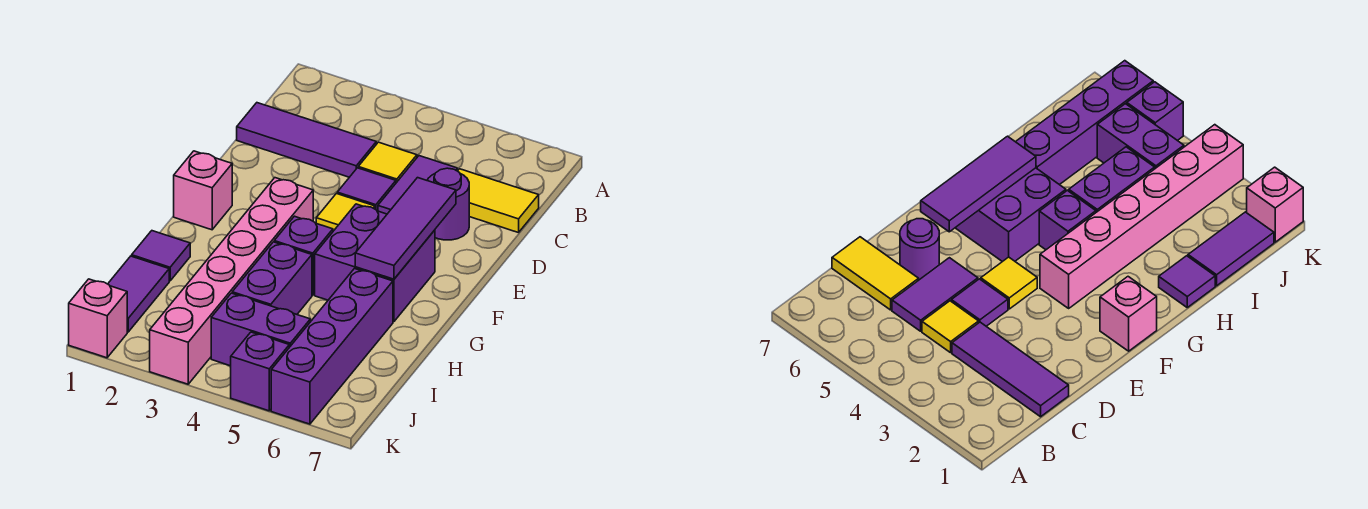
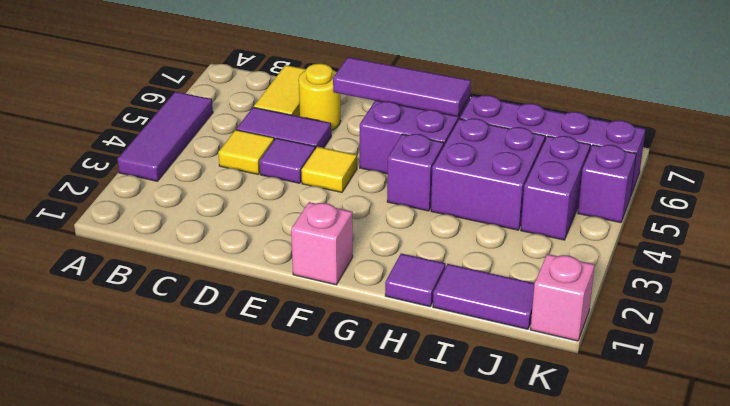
purple tile C1:C3 level 1 -> purple tile A3:A5 level 1
purple round brick D6 level 1 -> yellow round brick D6 level 1
pink brick F3:K3 level 1 -> none
purple brick H4:I4 level 1 -> purple brick H4:I5 level 1

